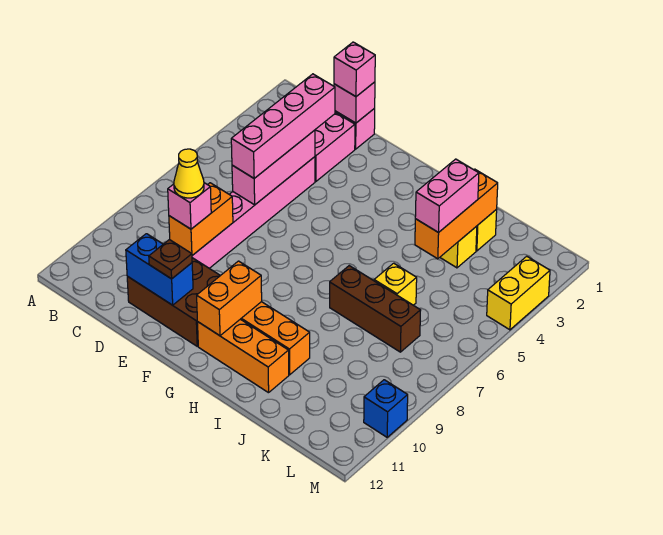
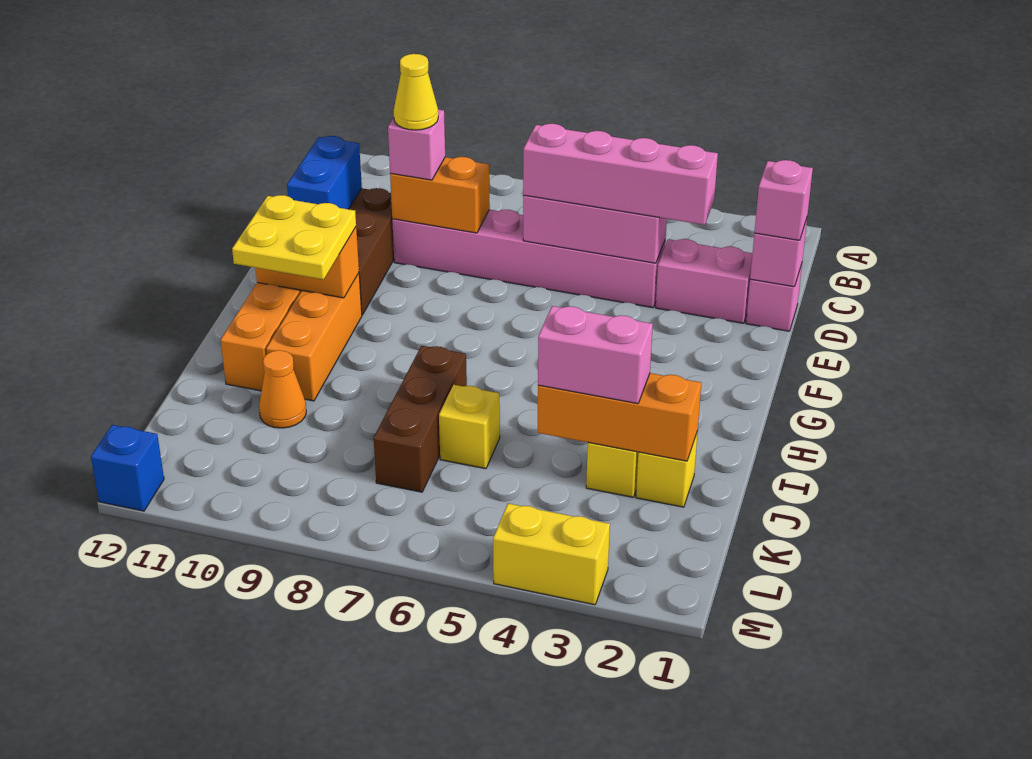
brown plate E11 level 3 -> none
none -> yellow plate G10:H11 level 3
none -> orange cone J10 level 1
blue brick M10 level 1 -> blue brick M12 level 1

